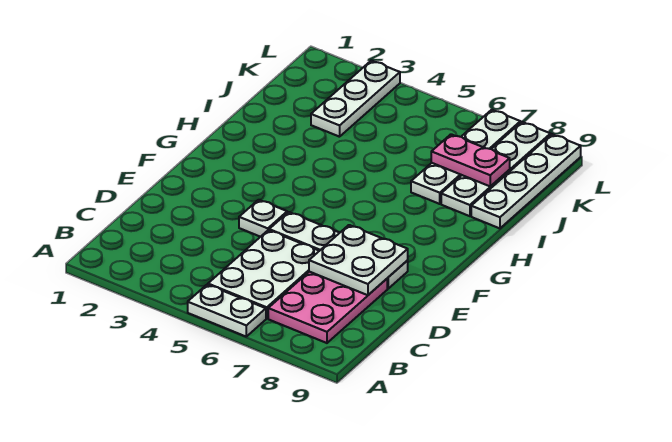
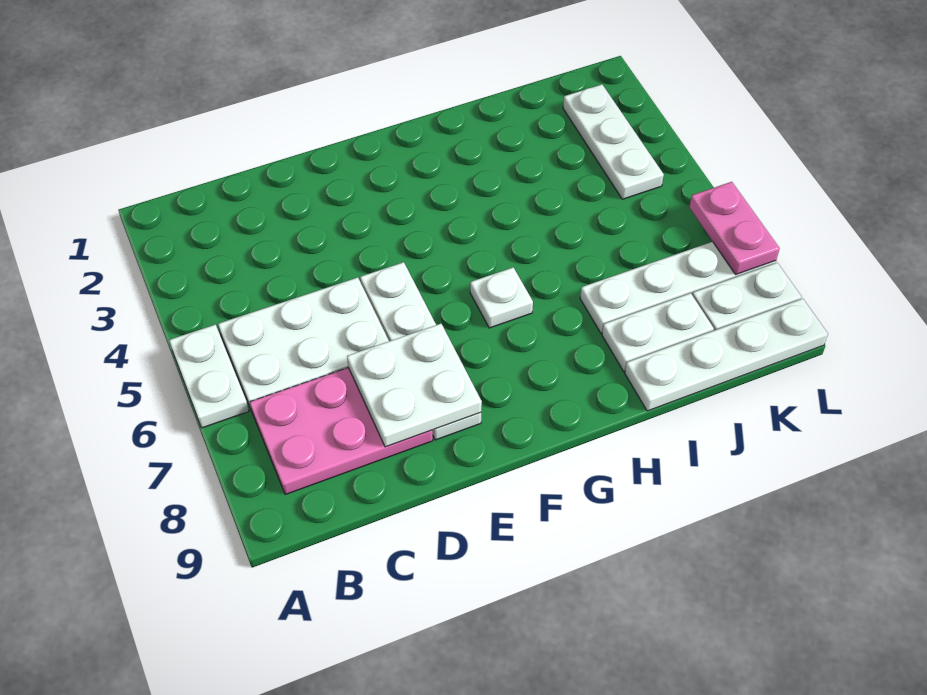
white plate E4 level 1 -> white plate G6 level 1
white plate J3:L3 level 1 -> white plate K2:K4 level 1
pink plate J7:J8 level 2 -> pink plate L6:L7 level 2

